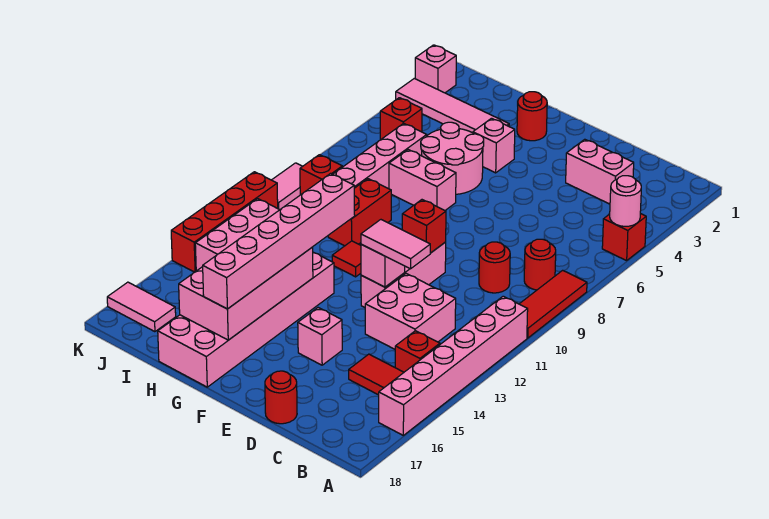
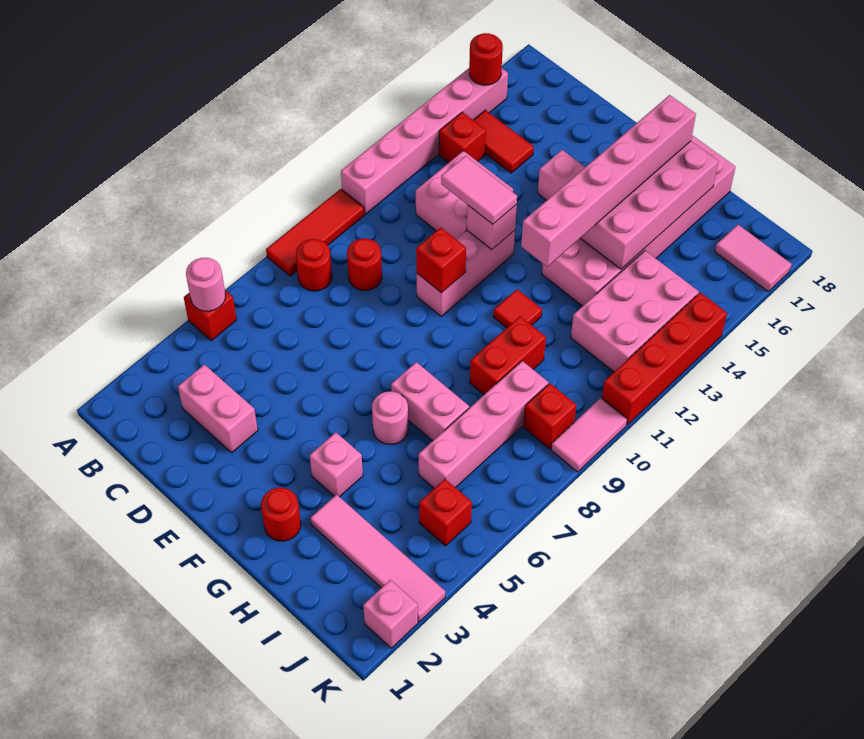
red round brick D18 level 1 -> red round brick A16 level 2
pink round brick G5:H6 level 1 -> pink round brick G6 level 1

